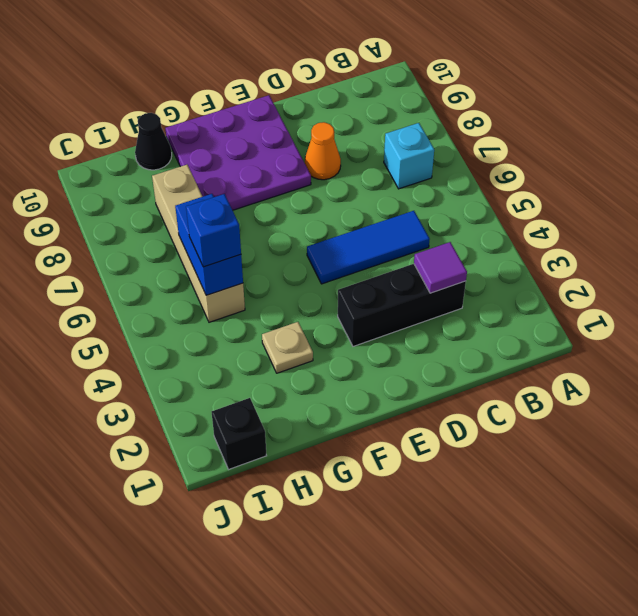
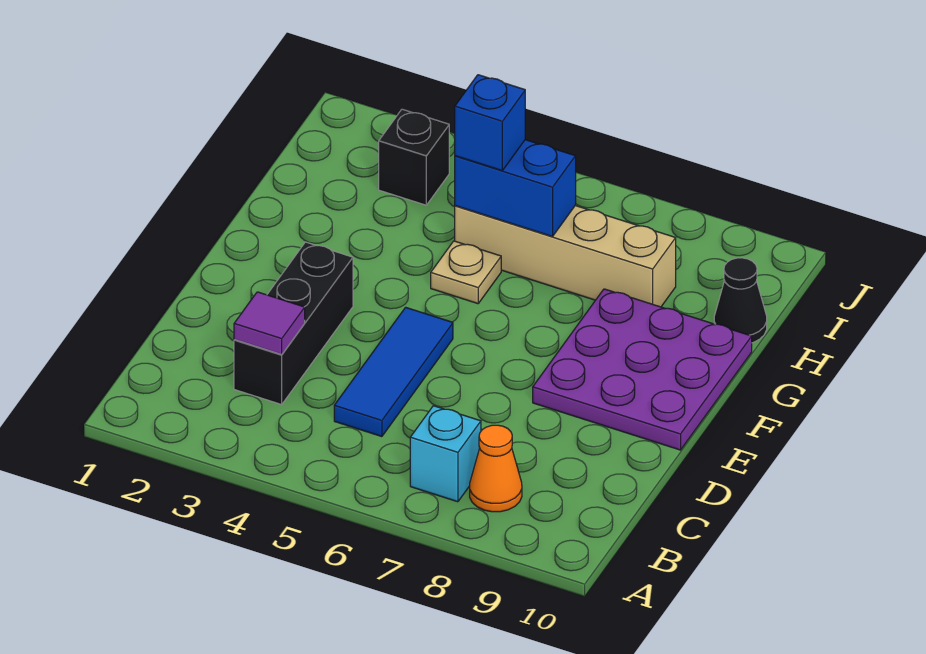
orange cone D8 level 1 -> orange cone B8 level 1
tan plate G3 level 1 -> tan plate G5 level 1
black brick I1 level 1 -> black brick I3 level 1

